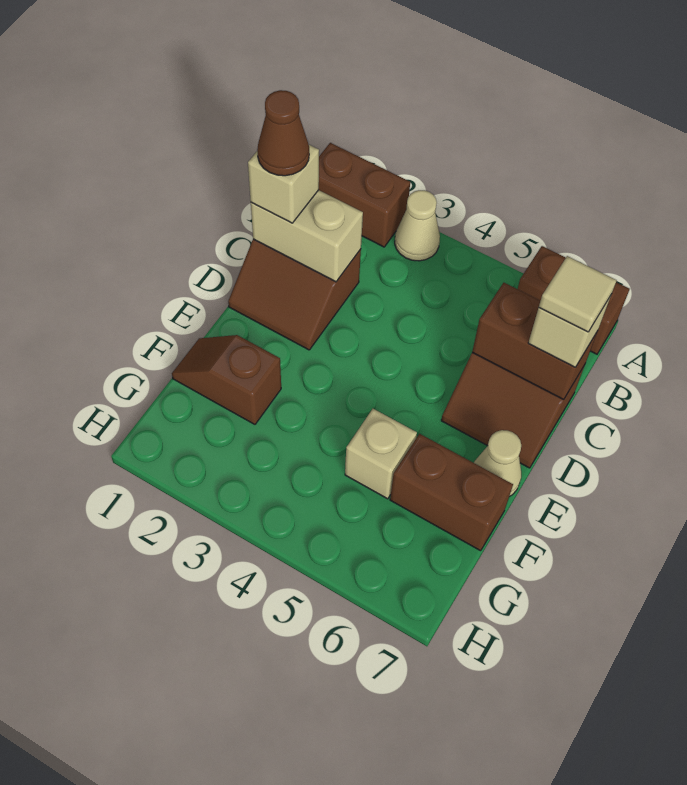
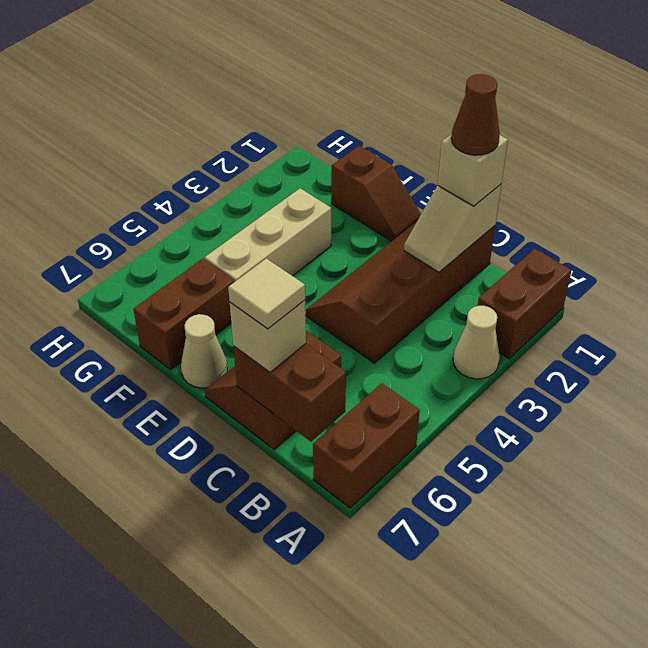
brown slope C1:D2 level 1 top C -> brown slope C1:D4 level 1 top C
tan brick C1:C2 level 2 -> tan slope C1:C2 level 2 top 1
brown brick C6:C7 level 2 -> brown brick B7:C7 level 2
brown slope F1:F2 level 1 top 2 -> brown slope E1:F1 level 1 top F
tan brick F5 level 1 -> tan brick F3:F5 level 1

